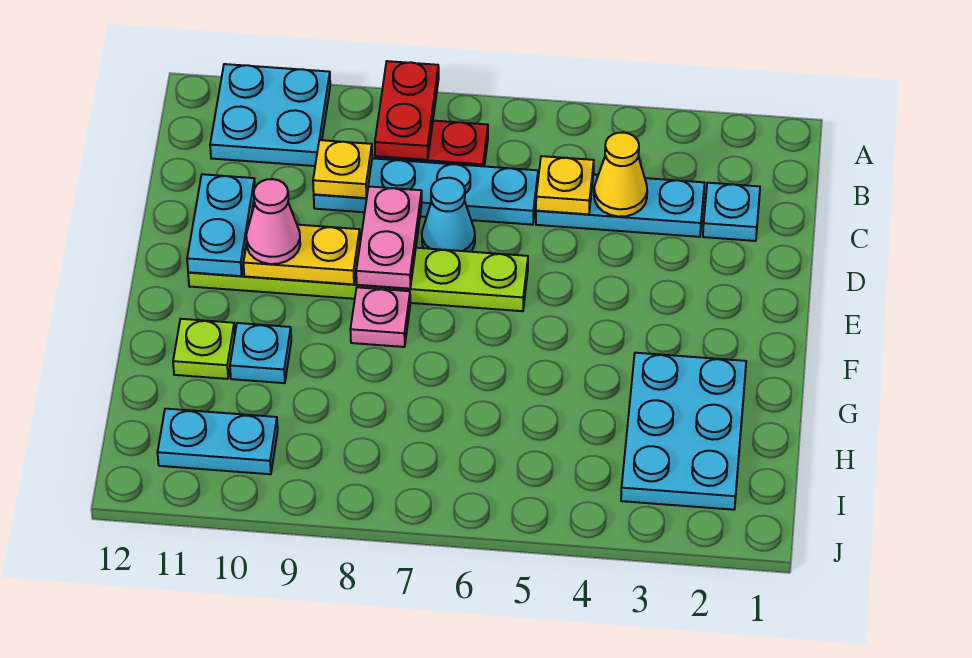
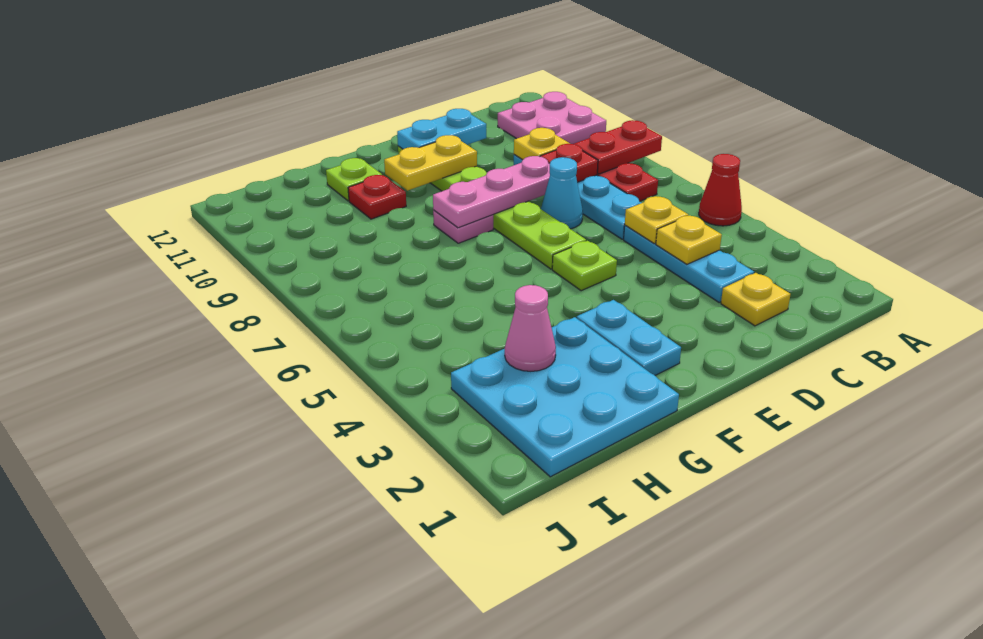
none -> red cone A5 level 1
cyan plate A10:B11 level 1 -> pink plate A10:B11 level 1
cyan plate C2 level 1 -> yellow plate C2 level 1
yellow cone C4 level 2 -> yellow plate C4 level 2
none -> red plate C8 level 2
pink plate D8:E8 level 2 -> pink plate D8:F8 level 2
none -> lime plate E5 level 1
yellow plate E9:E10 level 2 -> yellow plate E10:F10 level 2
pink cone E10 level 3 -> pink cone H3 level 2
cyan plate G2:I3 level 1 -> cyan plate G1:I3 level 1
cyan plate G10 level 1 -> red plate G10 level 1
cyan plate I10:I11 level 1 -> cyan plate F2:F3 level 1

